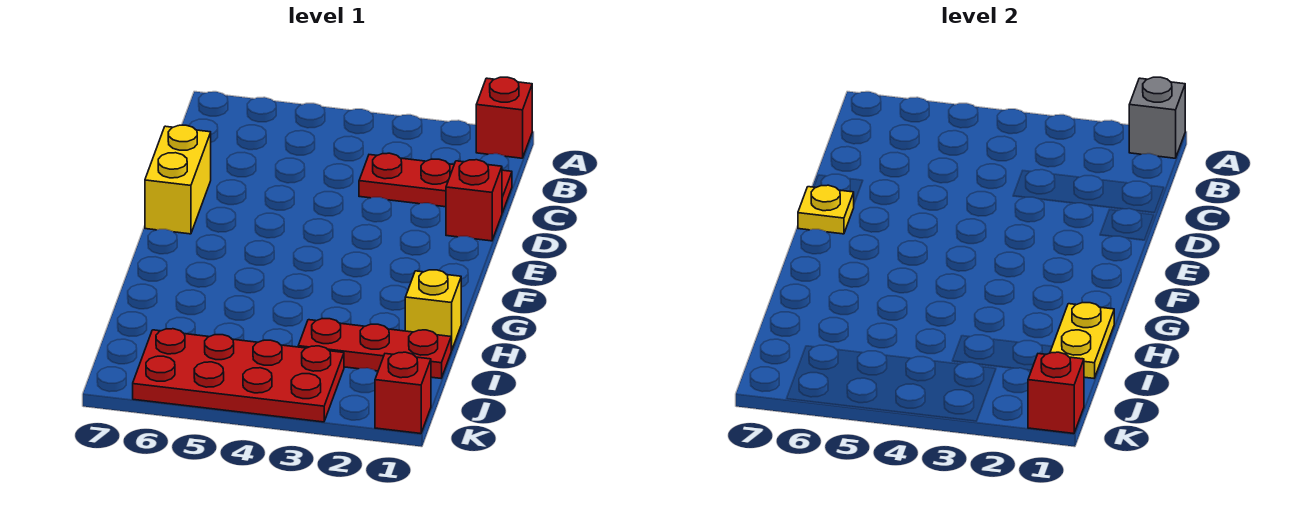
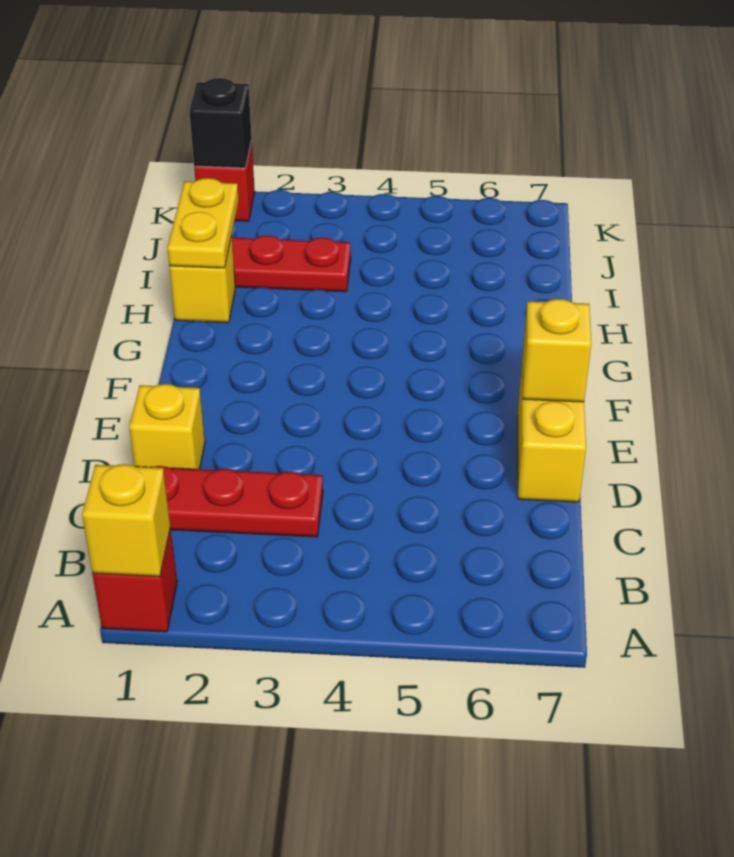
grey brick A1 level 2 -> yellow brick A1 level 2
red brick D1 level 1 -> yellow brick D1 level 1
yellow plate E7 level 2 -> yellow brick E7 level 2
red plate J3:K6 level 1 -> none
red brick K1 level 2 -> black brick K1 level 2

